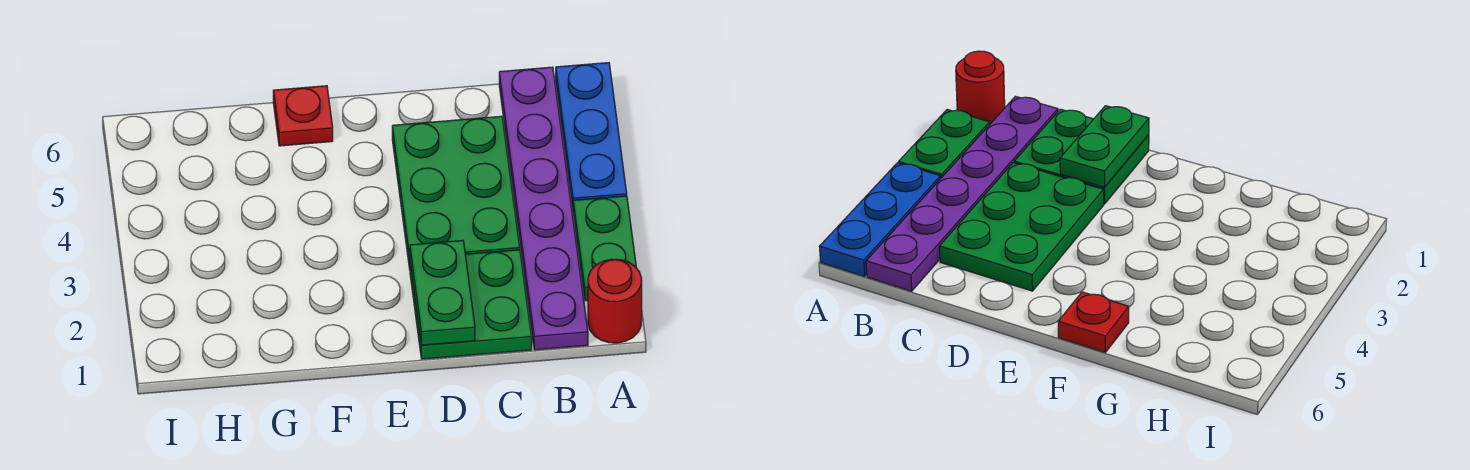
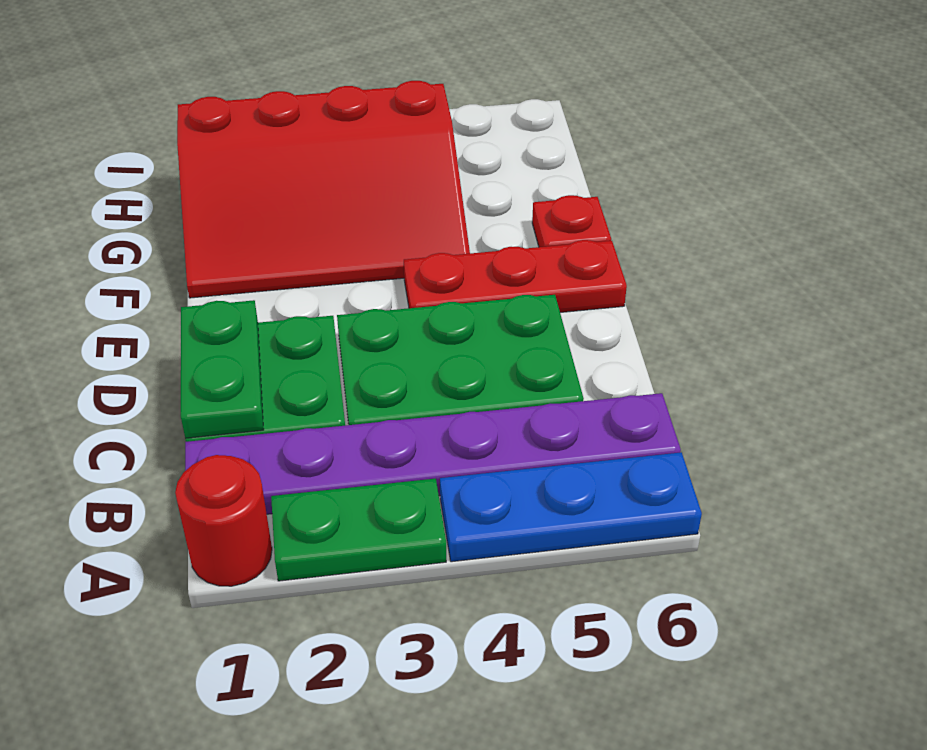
green plate D1:D2 level 2 -> green plate C1:D1 level 2
none -> red plate E4:E6 level 1
none -> red slope F1:H4 level 1 top H

